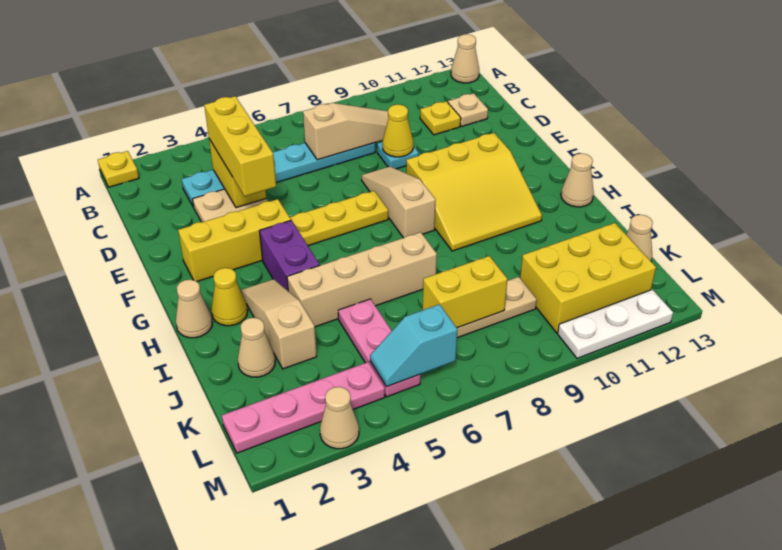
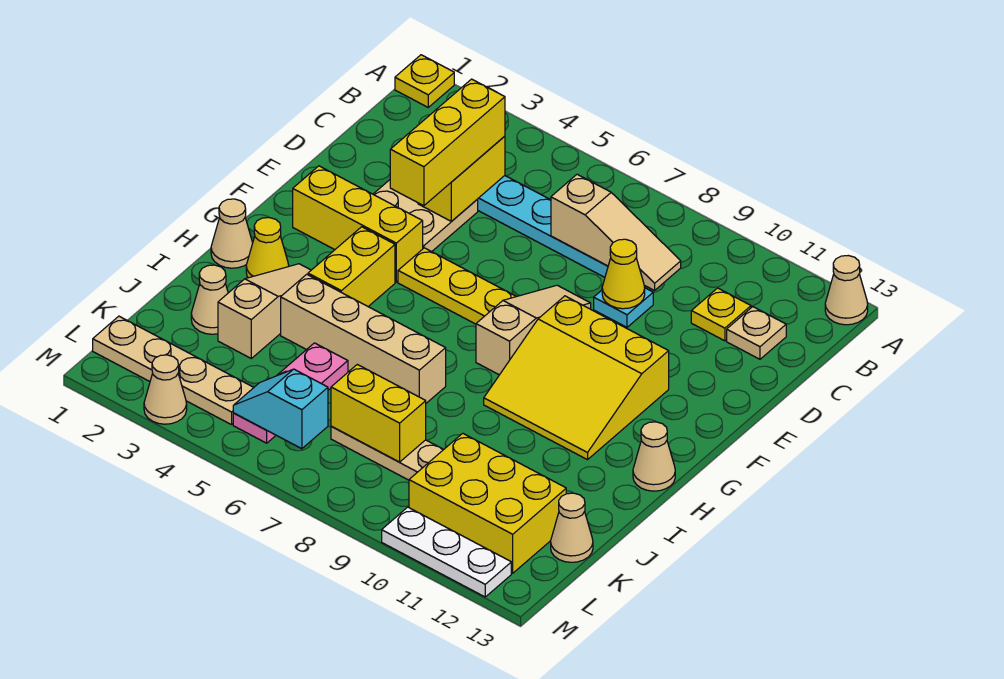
purple brick G4:H4 level 1 -> yellow brick G4:H4 level 1
pink plate L1:L4 level 1 -> tan plate L1:L4 level 1

